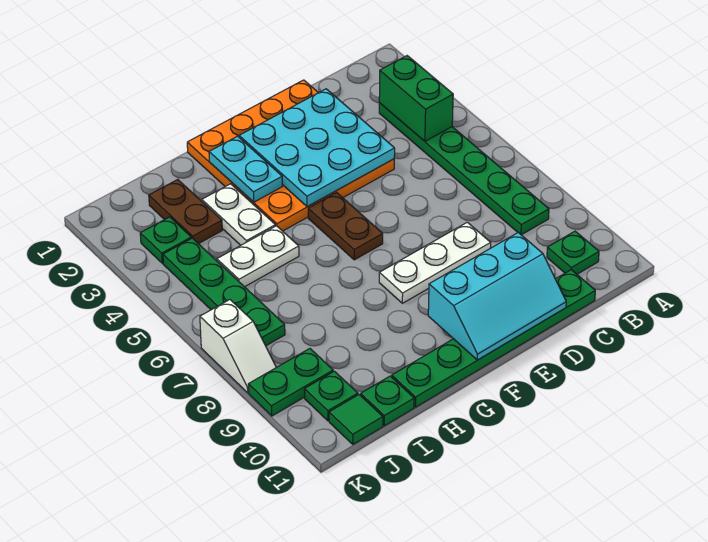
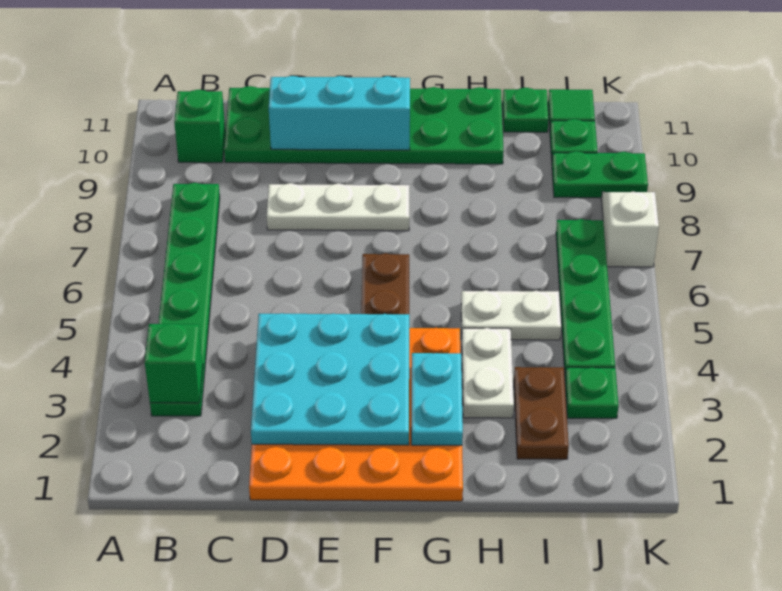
green brick B3:B4 level 2 -> green brick B3 level 2
green plate B10 level 1 -> green brick B10 level 1
green plate C11:H11 level 1 -> green plate C10:H11 level 1

